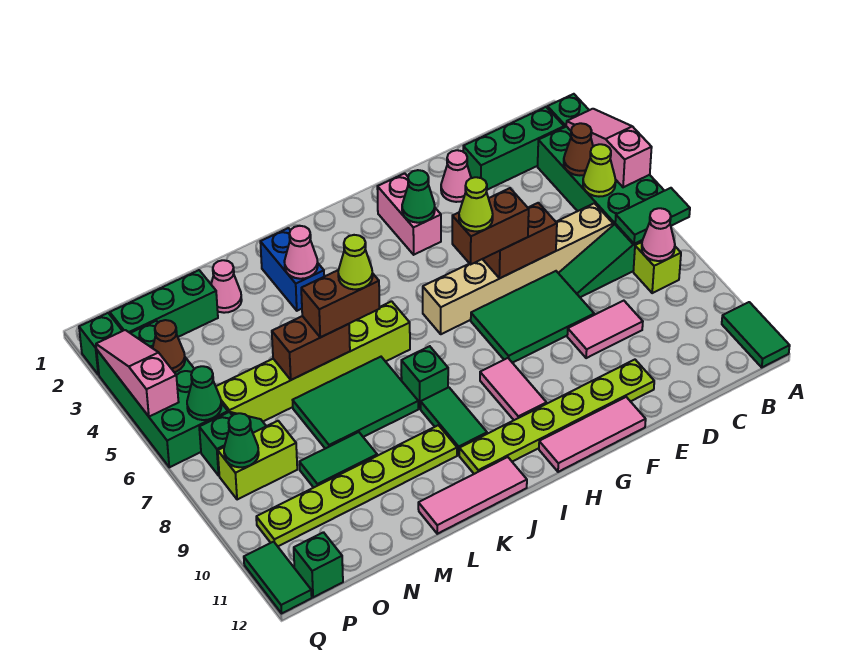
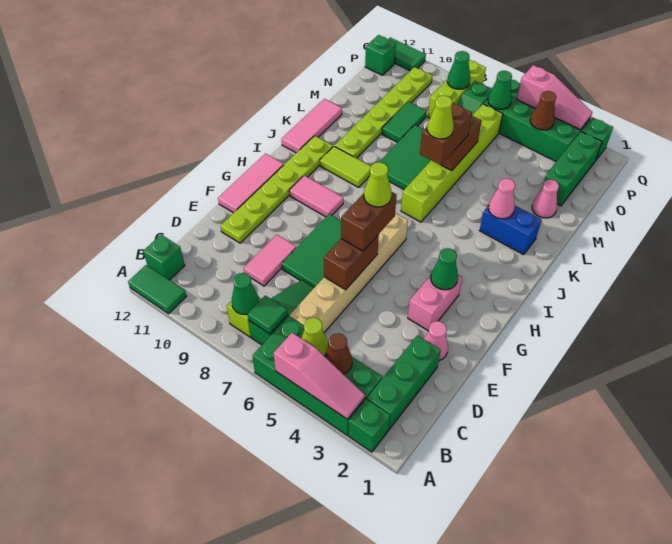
green tile A7:B7 level 2 -> green tile B7 level 2
pink cone B8 level 2 -> green cone B8 level 2
pink brick G2:G3 level 1 -> pink brick F3:G3 level 1
green brick J8 level 1 -> green brick B12 level 1
green tile J9:J10 level 1 -> lime tile J9:J10 level 1
lime brick O8:P8 level 1 -> lime brick O8:Q8 level 1

